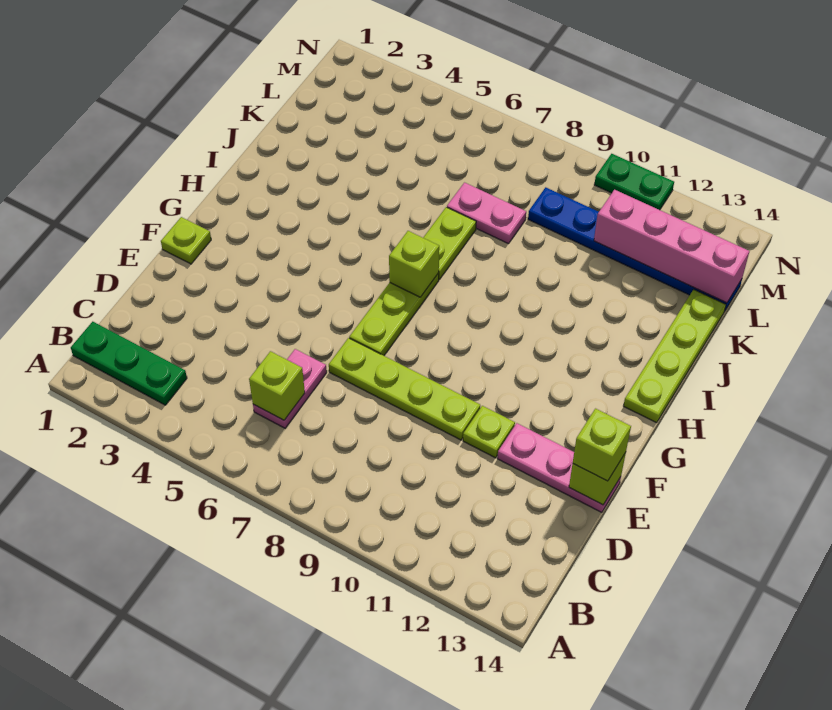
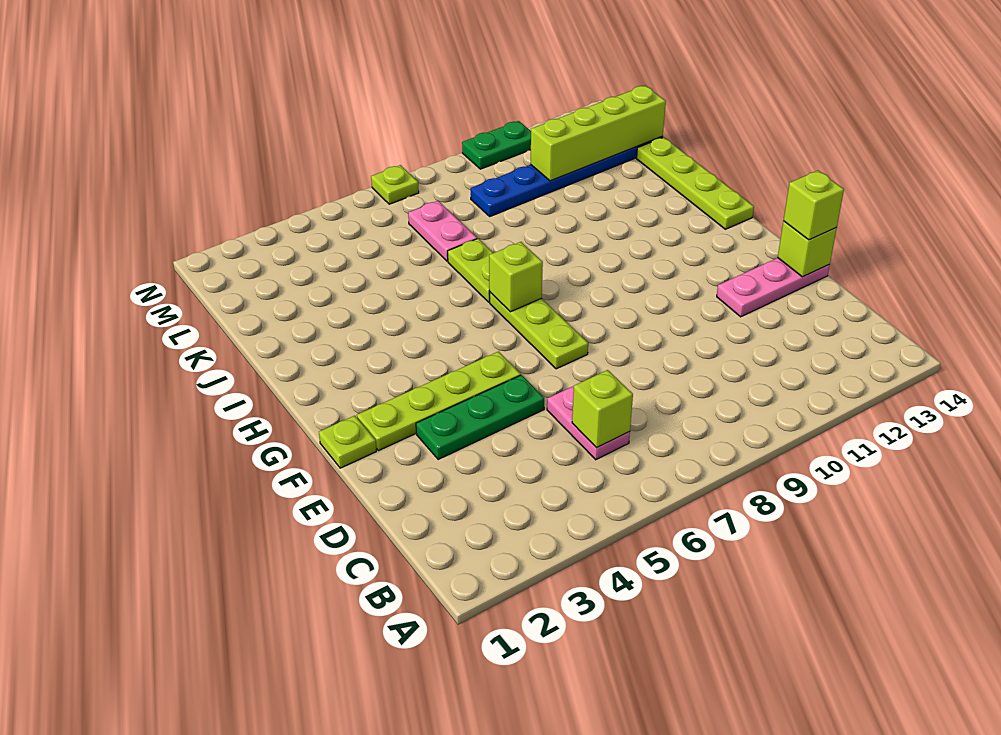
green plate B1:B3 level 1 -> green plate E3:E5 level 1
lime plate E7:E10 level 1 -> lime plate F2:F5 level 1
lime plate E11 level 1 -> lime plate N7 level 1
pink plate K7:K8 level 1 -> pink plate K7:L7 level 1
pink brick L11:L14 level 2 -> lime brick L11:L14 level 2

